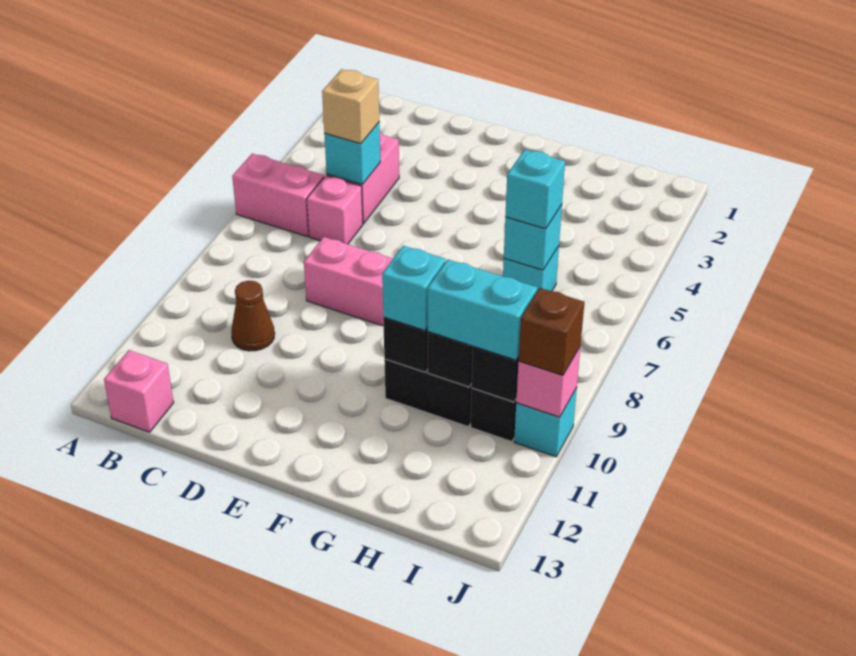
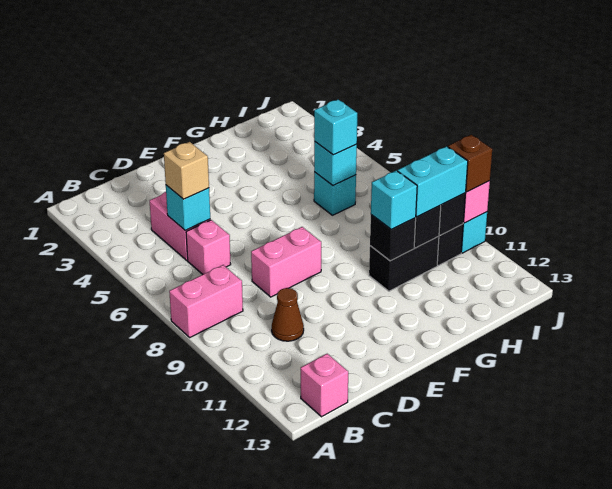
pink brick A6:B6 level 1 -> pink brick A8:B8 level 1

